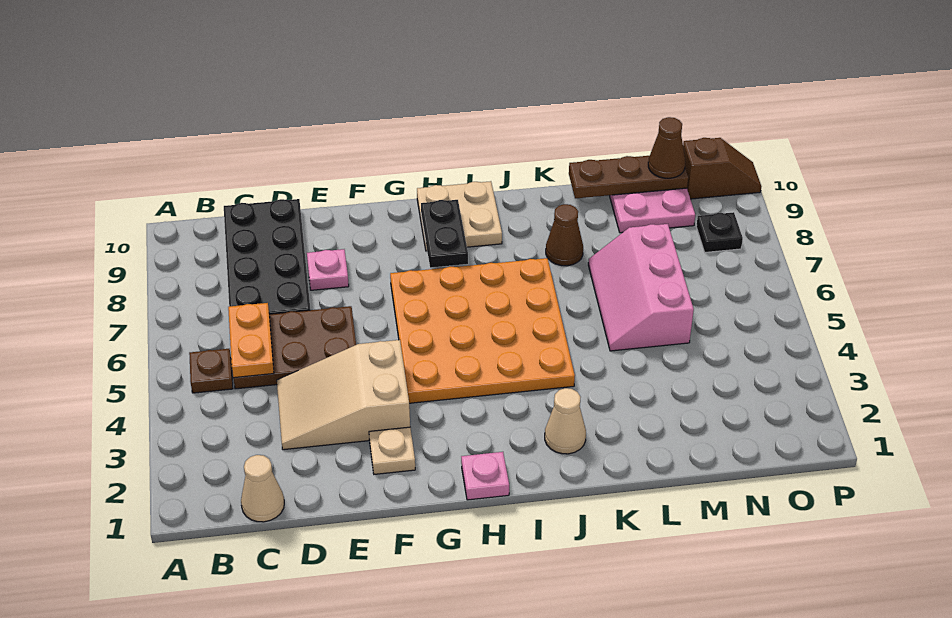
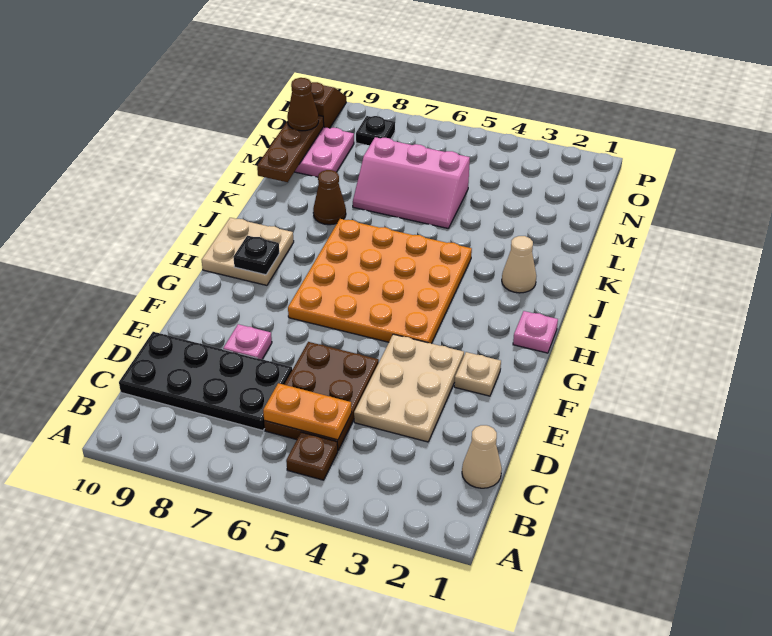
tan slope D3:F4 level 1 top F -> tan plate D3:F4 level 1
black plate H8:H9 level 2 -> black plate H9 level 2

